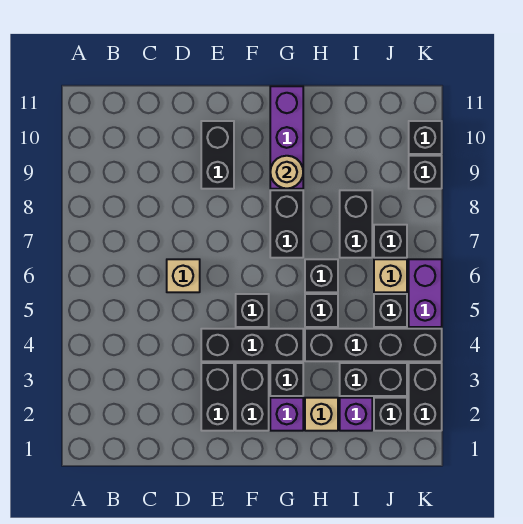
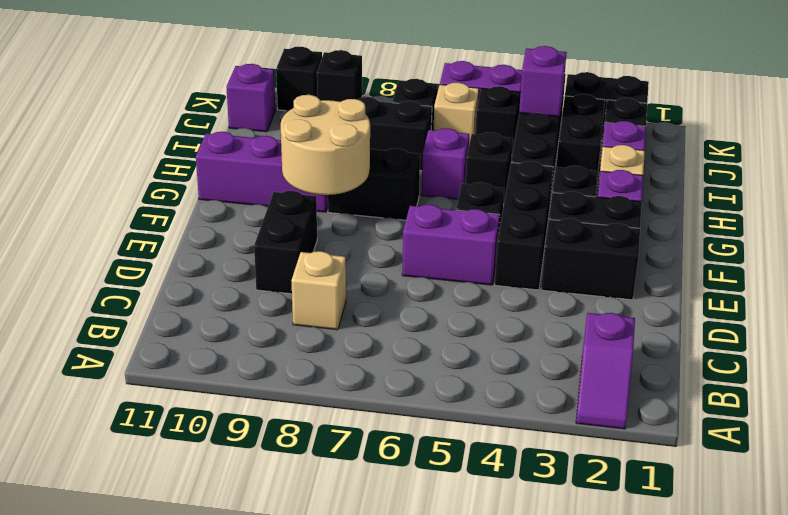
none -> purple slope A2:B2 level 1 top B
tan brick D6 level 1 -> tan brick C8 level 1
none -> purple brick E5:E6 level 1
black brick E9:E10 level 1 -> black brick D9:E9 level 1
tan round brick G9 level 2 -> tan round brick F8:G9 level 2
black brick H6 level 1 -> purple brick H6 level 1
none -> purple brick J4 level 2
none -> purple brick J11 level 1

